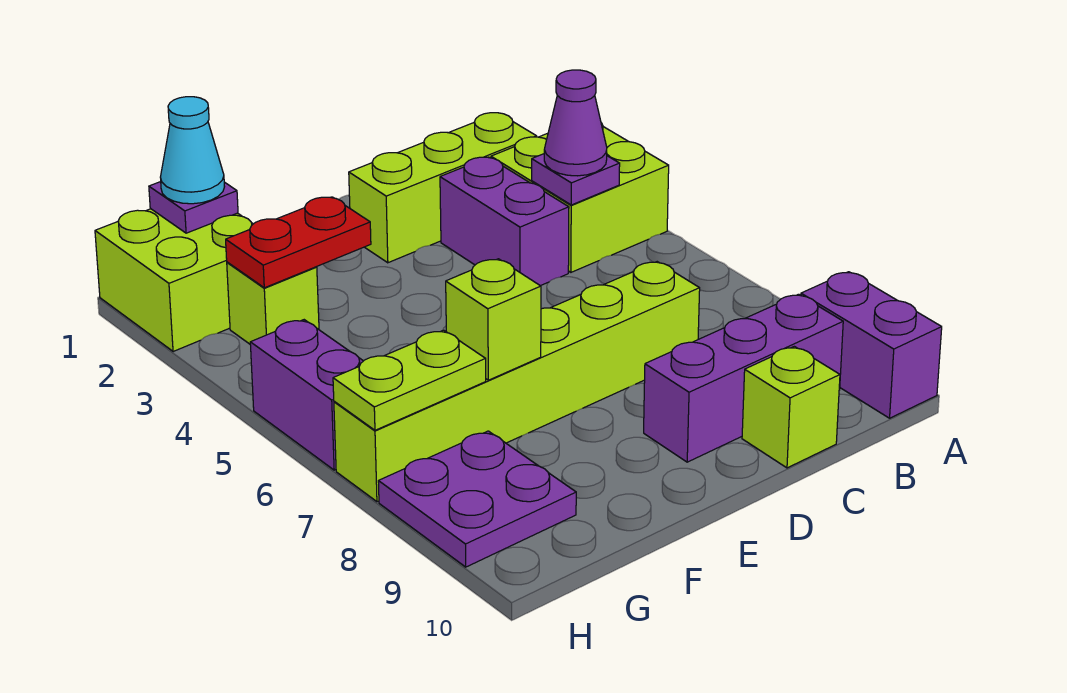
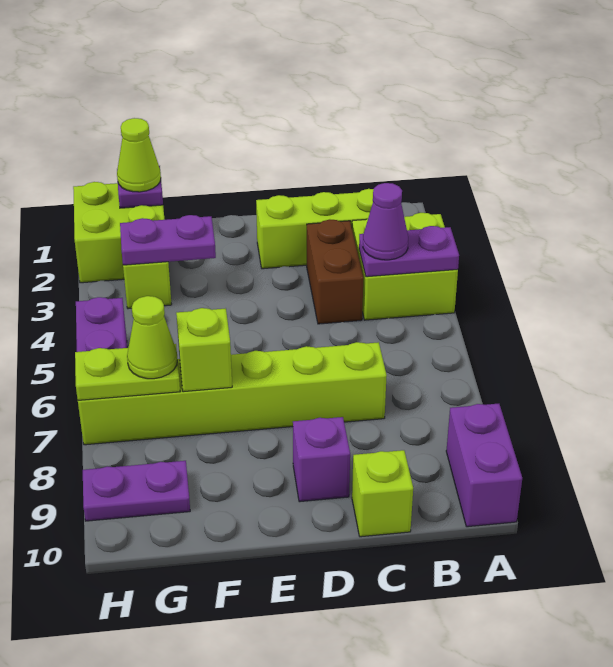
purple plate B4 level 2 -> purple plate A4:B4 level 2
purple brick B9:D9 level 1 -> purple brick D9 level 1
purple brick C3:C4 level 1 -> brown brick C3:C4 level 1
red plate F3:G3 level 2 -> purple plate F3:G3 level 2
cyan cone G1 level 3 -> lime cone G1 level 3
none -> lime cone G7 level 3
purple plate G8:H9 level 1 -> purple plate G9:H9 level 1

